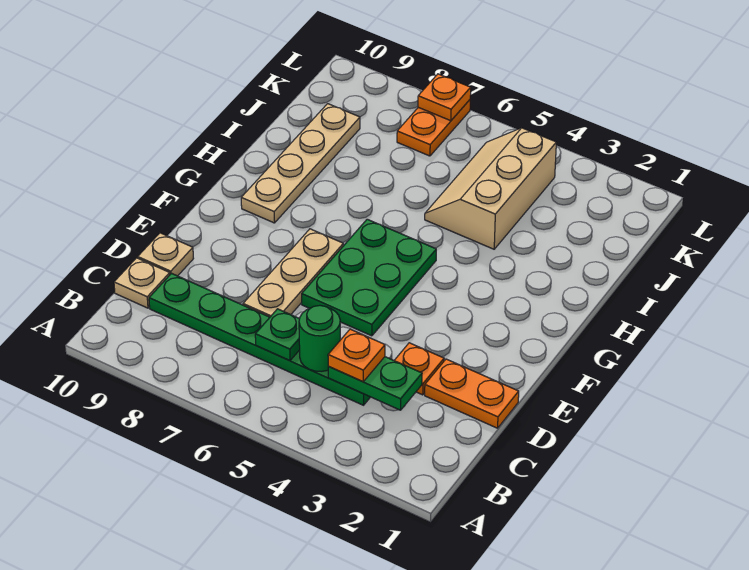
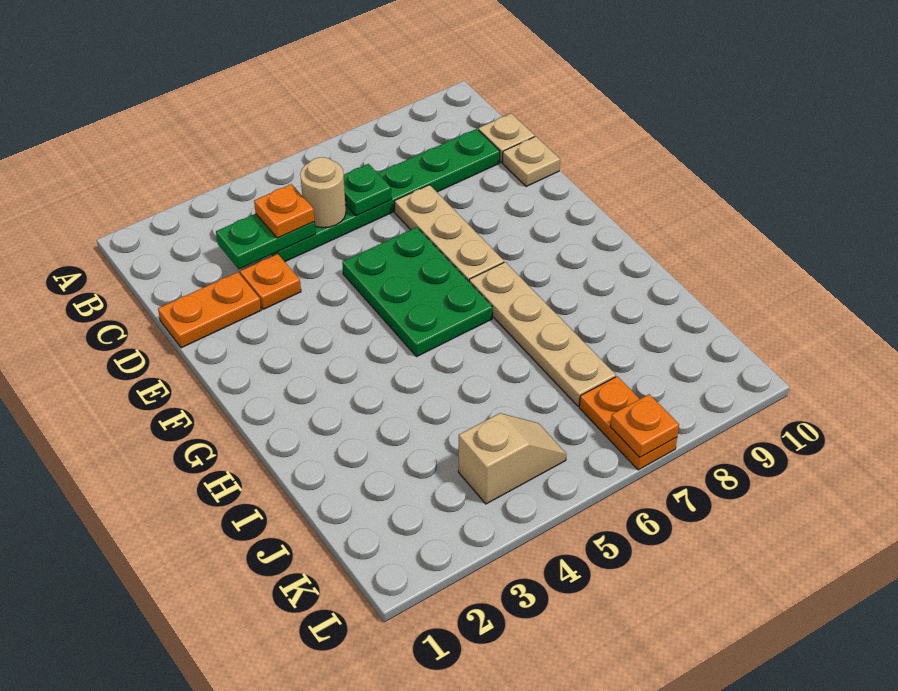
green round brick C5 level 2 -> tan round brick C5 level 2
tan plate G9:J9 level 1 -> tan plate G7:J7 level 1
tan slope I4:K5 level 1 top 4 -> tan slope K4:K5 level 1 top 4

